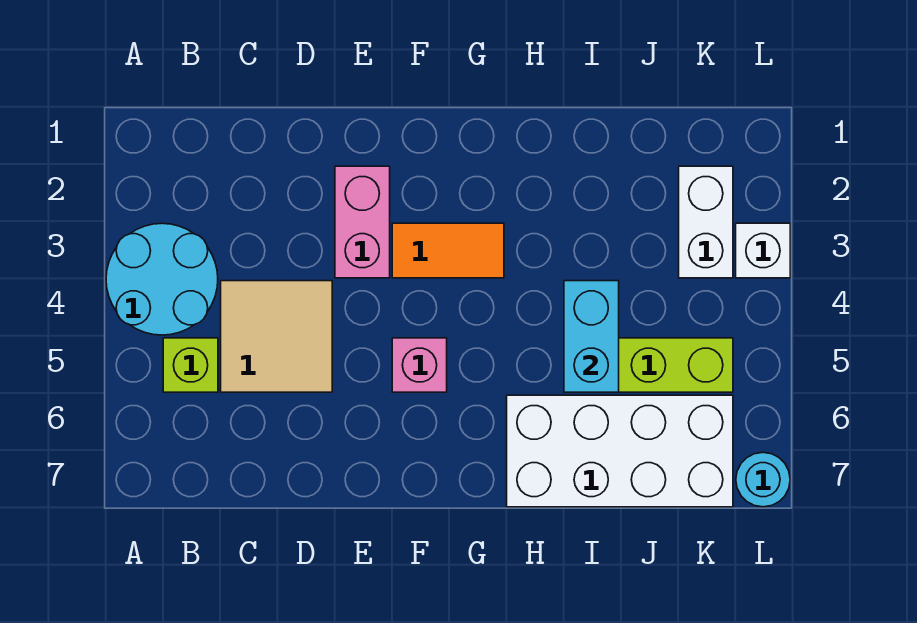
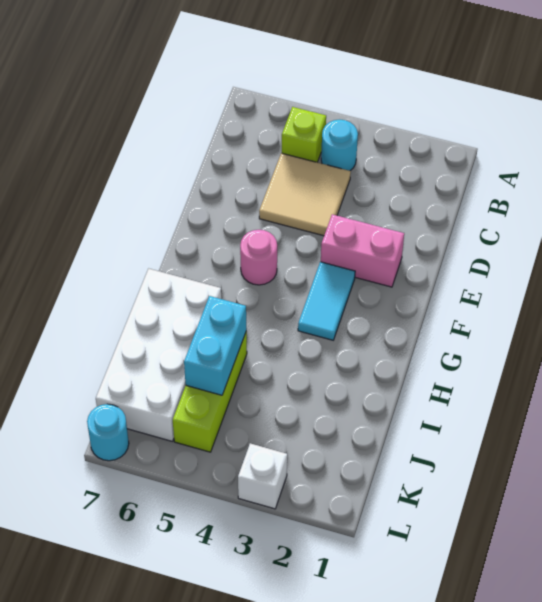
cyan round brick A3:B4 level 1 -> cyan round brick B4 level 1
orange tile F3:G3 level 1 -> cyan tile F3:G3 level 1
pink brick F5 level 1 -> pink round brick F5 level 1
cyan brick I4:I5 level 2 -> cyan brick I5:J5 level 2
white brick K2:K3 level 1 -> none

